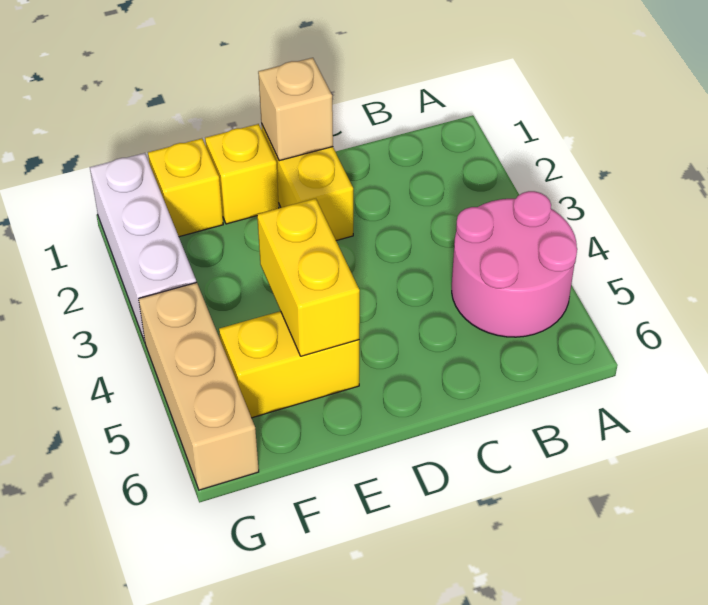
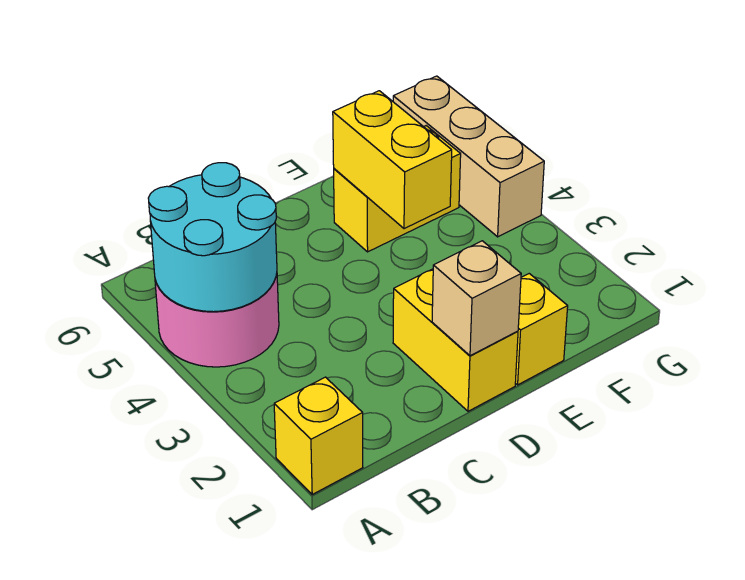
none -> cyan round brick A4:B5 level 2
yellow brick F1 level 1 -> yellow brick A1 level 1
white brick G1:G3 level 1 -> none

